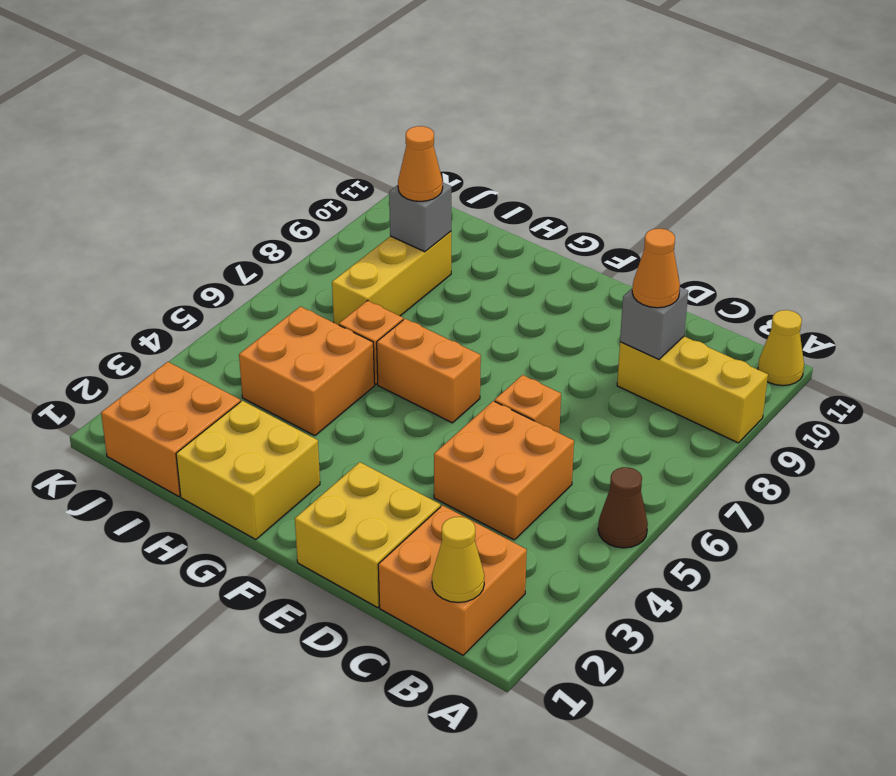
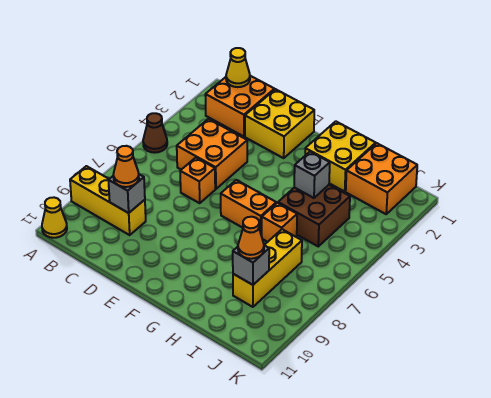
orange brick H4:I5 level 1 -> brown brick H4:I5 level 1
none -> grey brick H4 level 2

